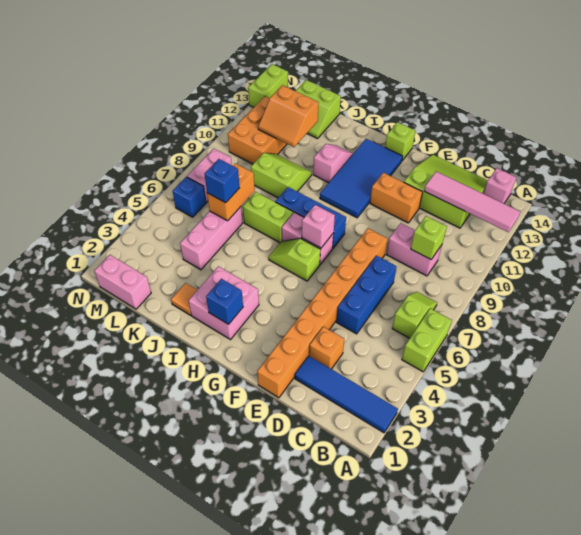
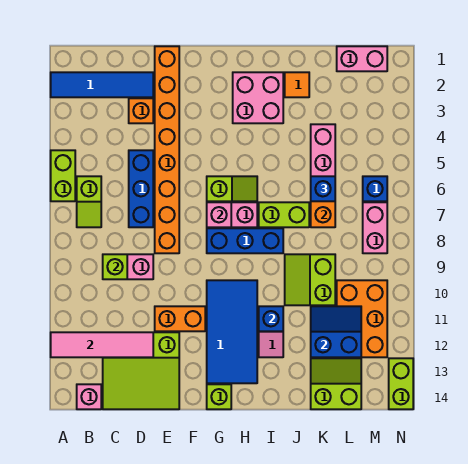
blue brick H2 level 2 -> blue brick I11 level 2
lime slope J9:K10 level 1 top 9 -> lime slope J9:K10 level 1 top K
orange slope K11:L12 level 2 top 12 -> blue slope K11:L12 level 2 top 12

